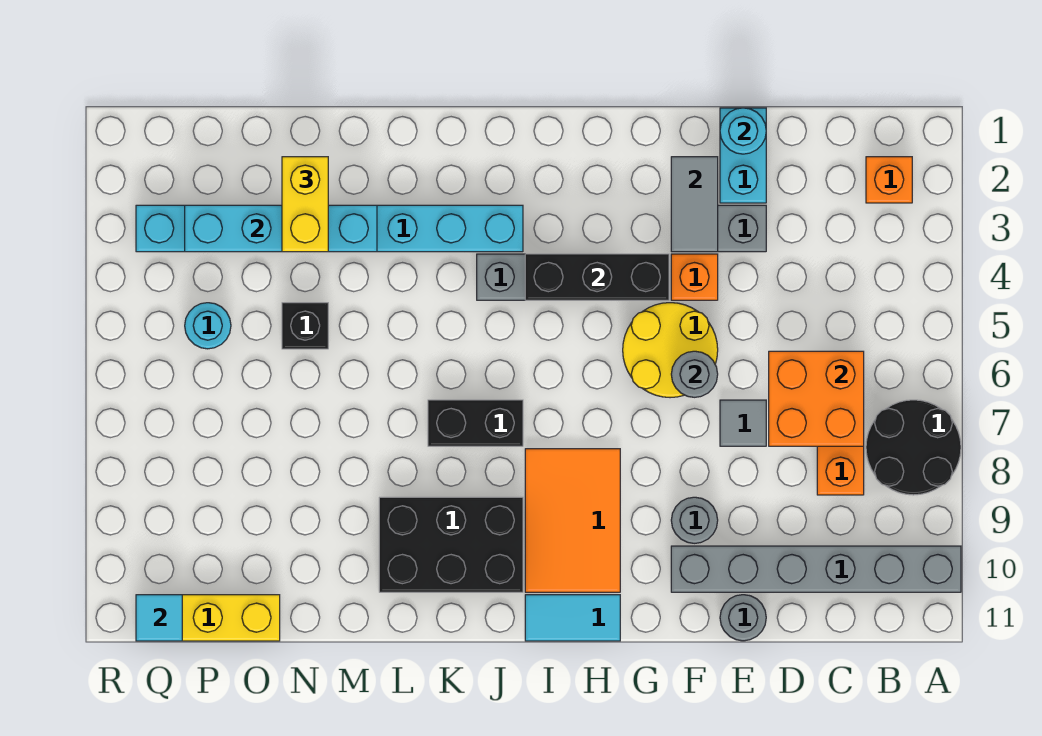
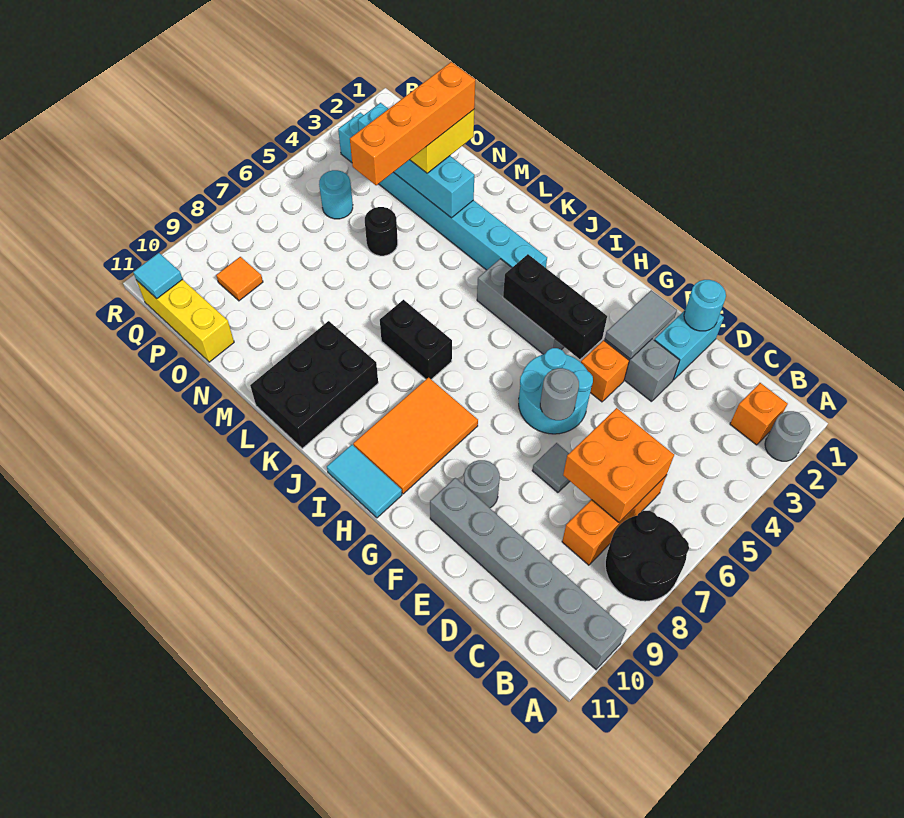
grey round brick E11 level 1 -> grey round brick A2 level 1
yellow round brick F5:G6 level 1 -> cyan round brick F5:G6 level 1
black brick J9:L10 level 1 -> black brick K9:L11 level 1
none -> orange brick N2:N5 level 4
black brick N5 level 1 -> black round brick N5 level 1
none -> orange tile P9 level 1

